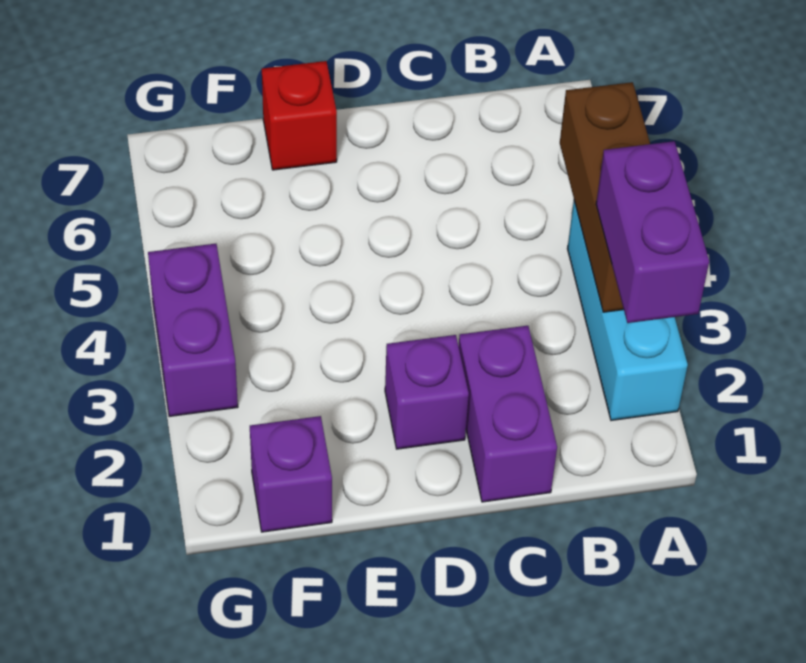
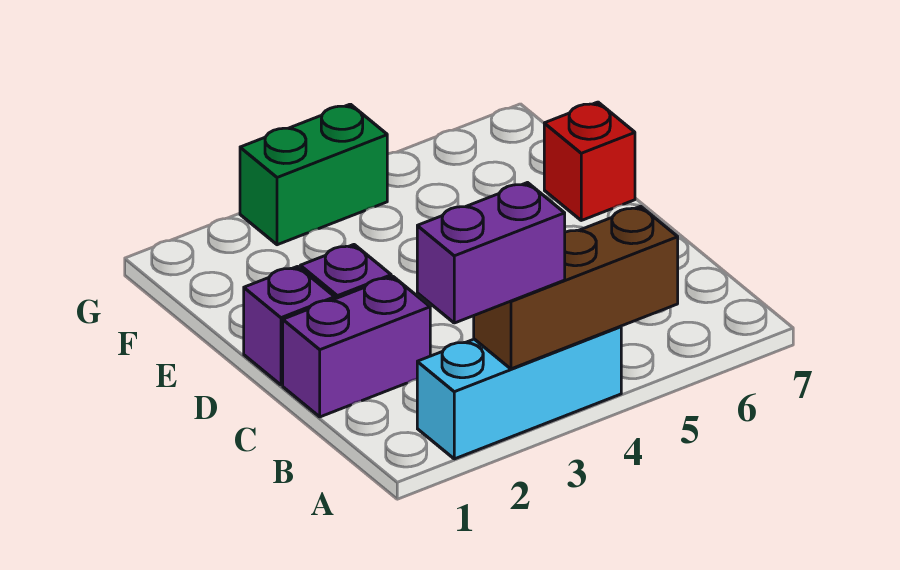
purple brick F1 level 1 -> purple brick D1 level 1
purple brick G3:G4 level 1 -> green brick G3:G4 level 1

